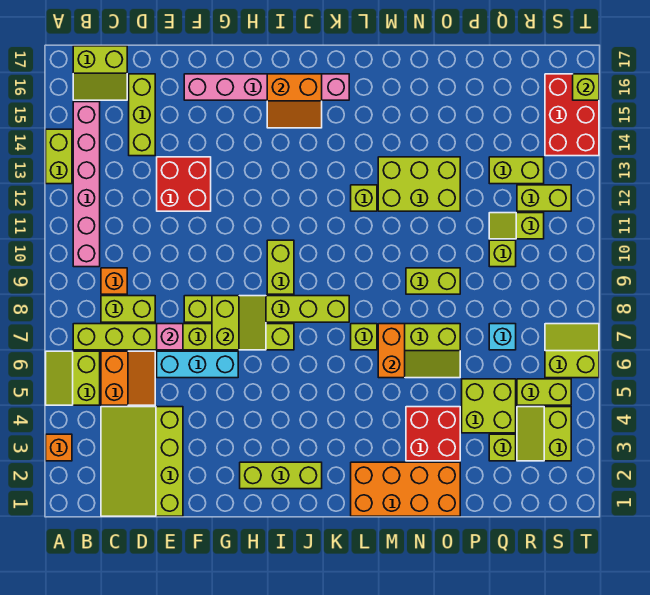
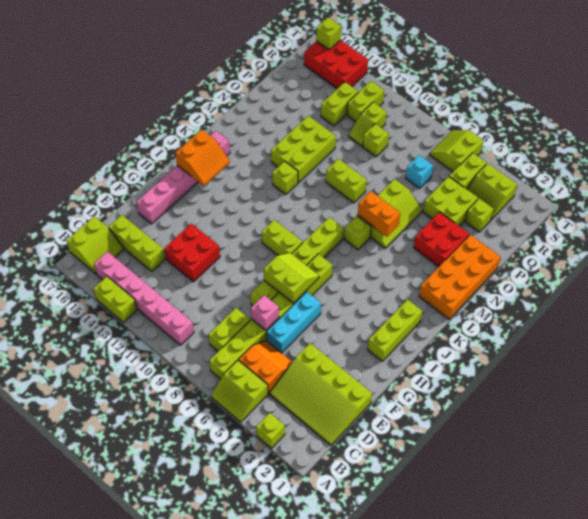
orange brick A3 level 1 -> lime brick A3 level 1
orange brick C9 level 1 -> none
lime brick N9:O9 level 1 -> lime brick N9:N10 level 1

